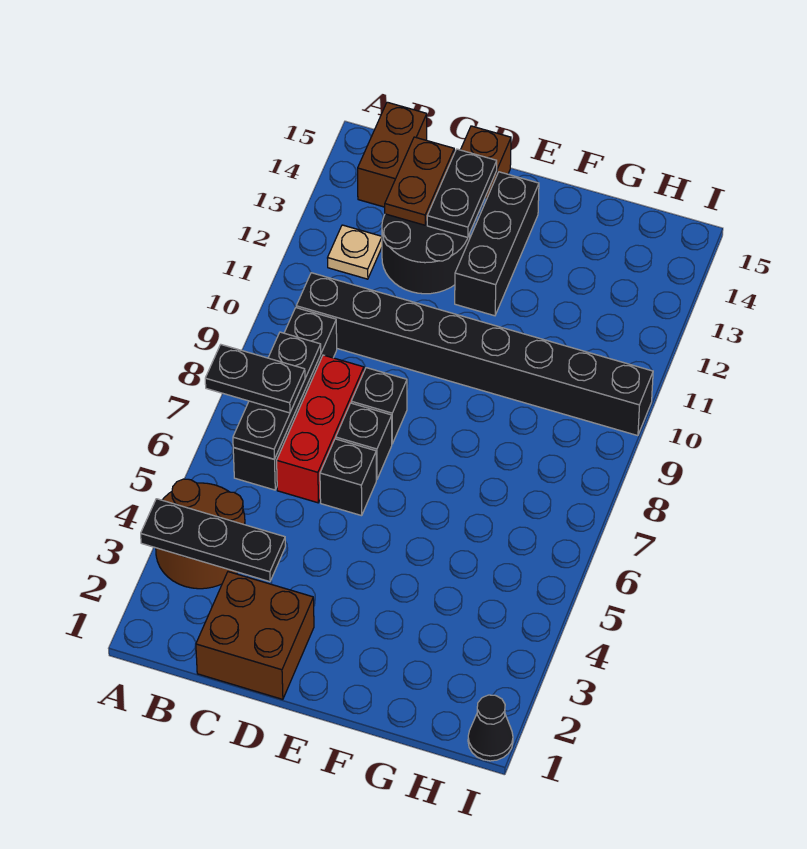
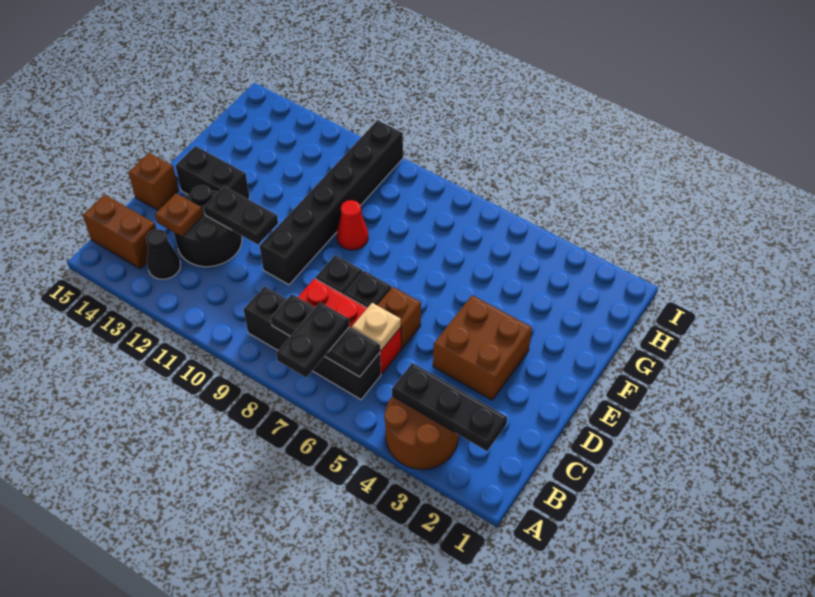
black plate A3:C3 level 2 -> black plate B2:B4 level 2
black brick B10:I10 level 1 -> black brick D10:I10 level 1
tan plate B12 level 1 -> tan plate C6 level 2
brown brick C1:D2 level 1 -> brown brick D3:E4 level 1
brown plate C13:C14 level 2 -> brown plate C13 level 2
black brick D6 level 1 -> brown brick D6 level 1
black plate D13:D14 level 2 -> black plate D11:D12 level 2
black brick E12:E14 level 1 -> black brick E13:E14 level 1
none -> red cone F9 level 1
black cone I1 level 1 -> black cone B13 level 1

